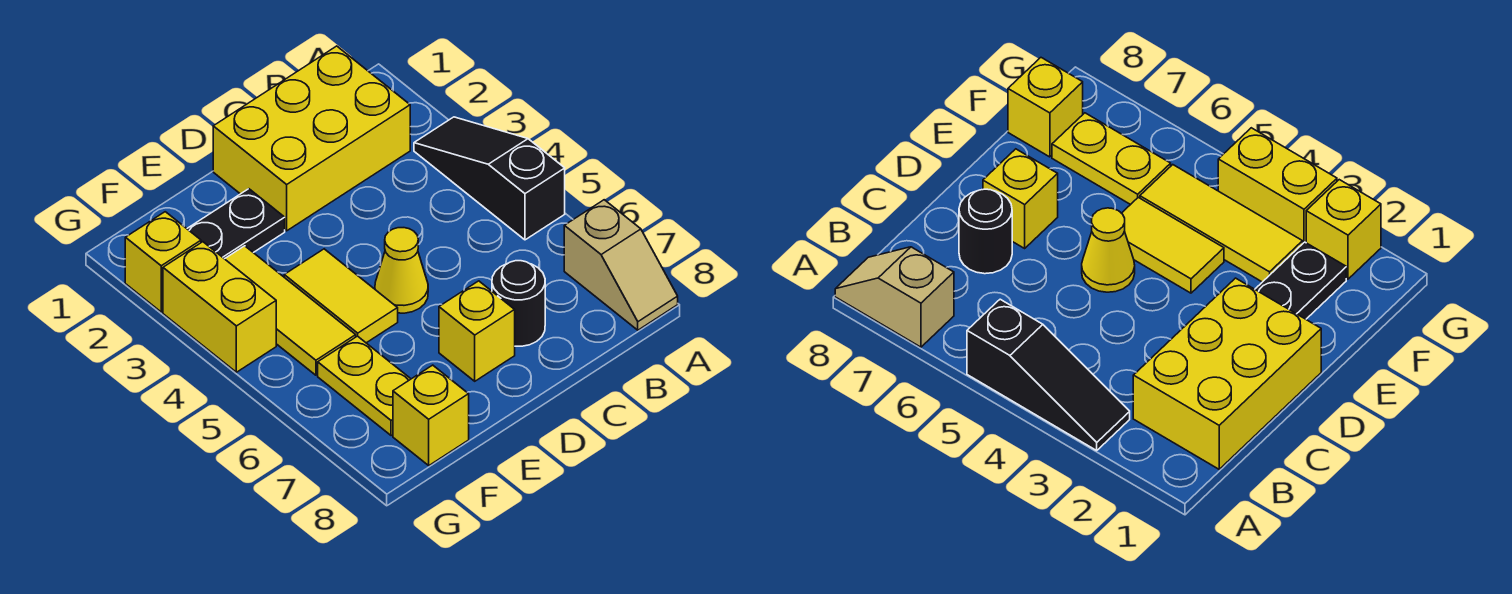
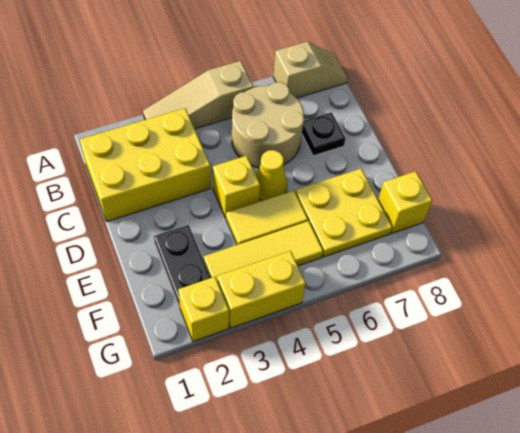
black slope A3:A5 level 1 top 5 -> tan slope A3:A5 level 1 top 5
yellow brick B1:D2 level 1 -> yellow brick B1:C3 level 1
none -> tan round brick B5:C6 level 1
black round brick C7 level 1 -> black plate C7 level 1
yellow brick D7 level 1 -> yellow brick D4 level 1
yellow plate F6:F7 level 1 -> yellow plate E6:F7 level 1

